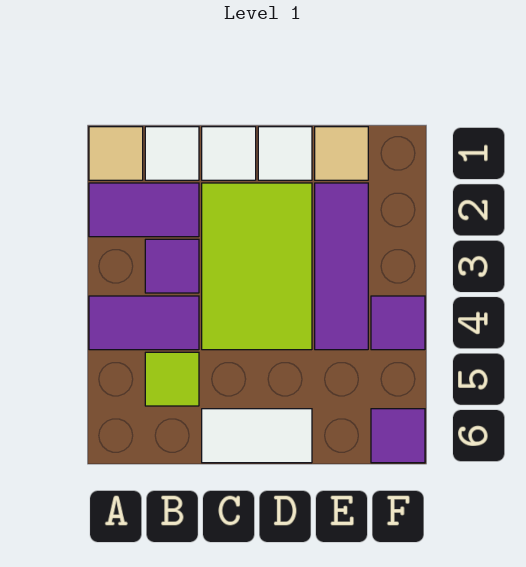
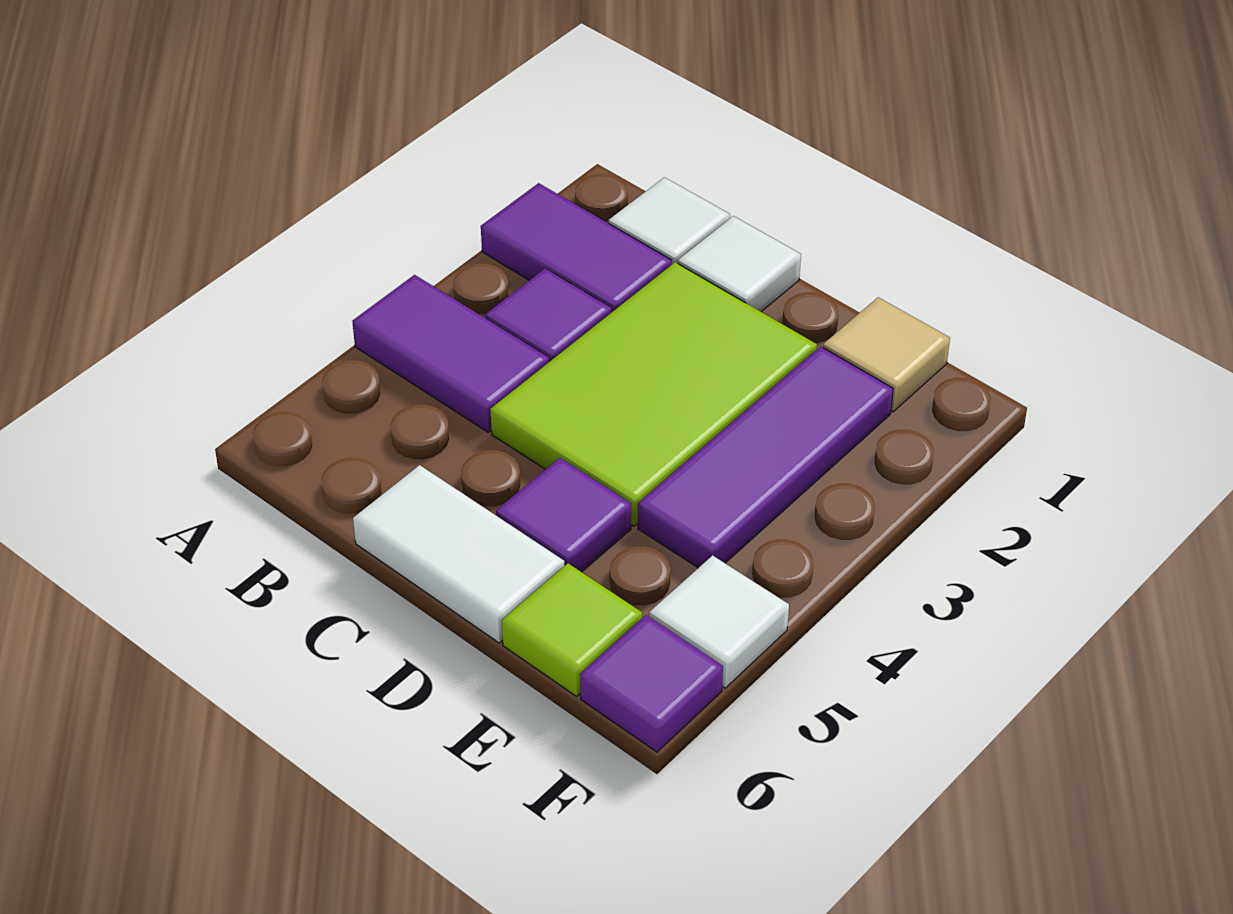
tan tile A1 level 1 -> none
lime tile B5 level 1 -> lime tile E6 level 1
white tile D1 level 1 -> white tile F5 level 1
purple tile F4 level 1 -> purple tile D5 level 1

